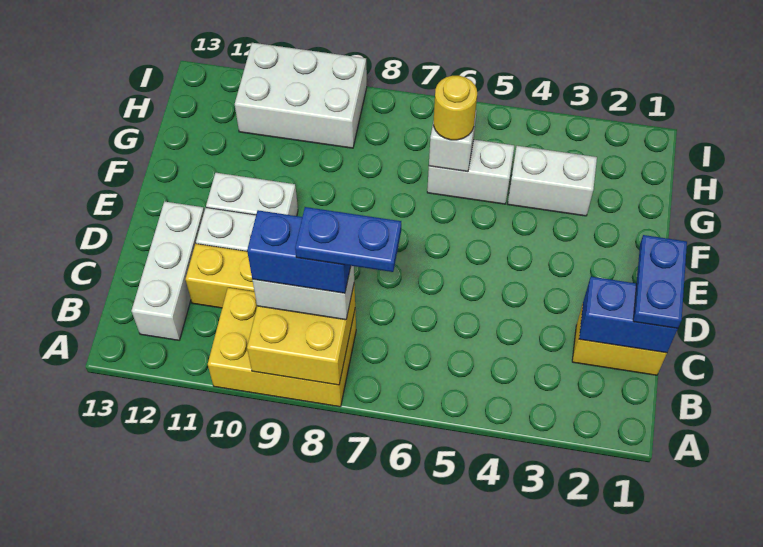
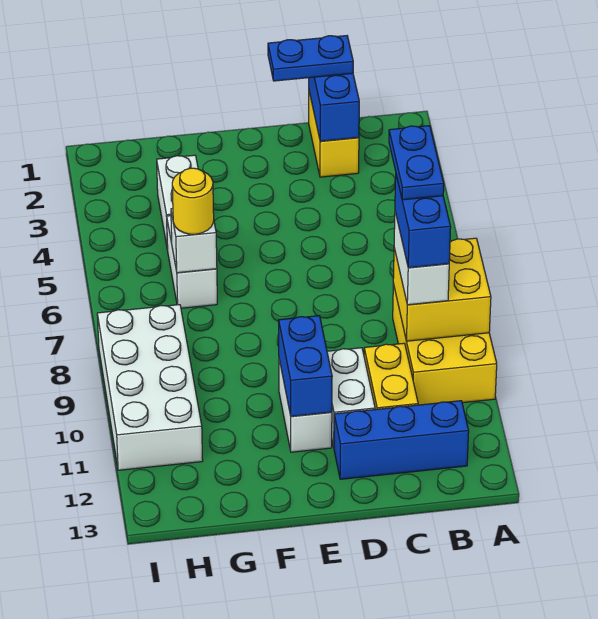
white brick B12:D12 level 1 -> blue brick B12:D12 level 1
none -> blue brick E10:E11 level 2
white brick H9:I11 level 1 -> white brick H8:I11 level 1

